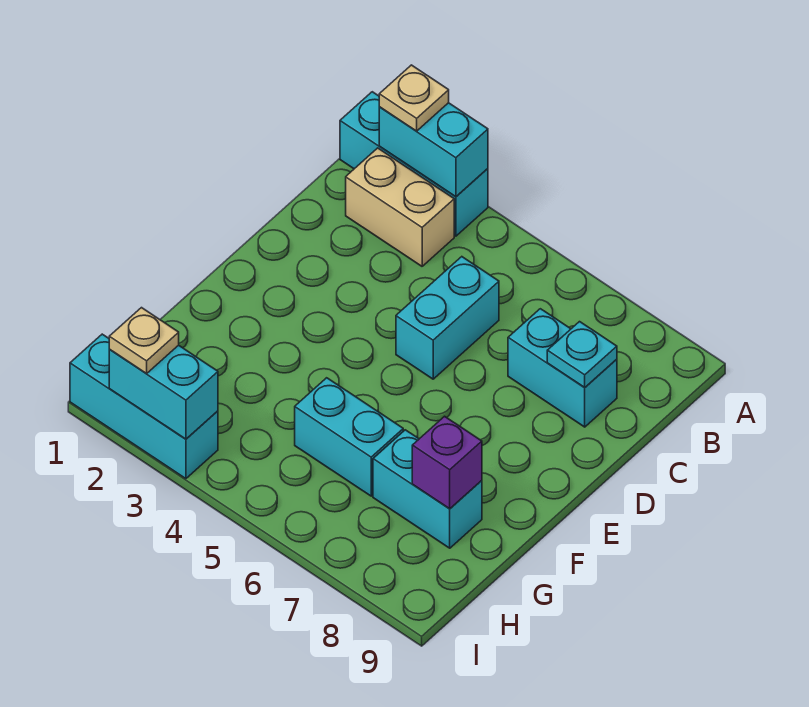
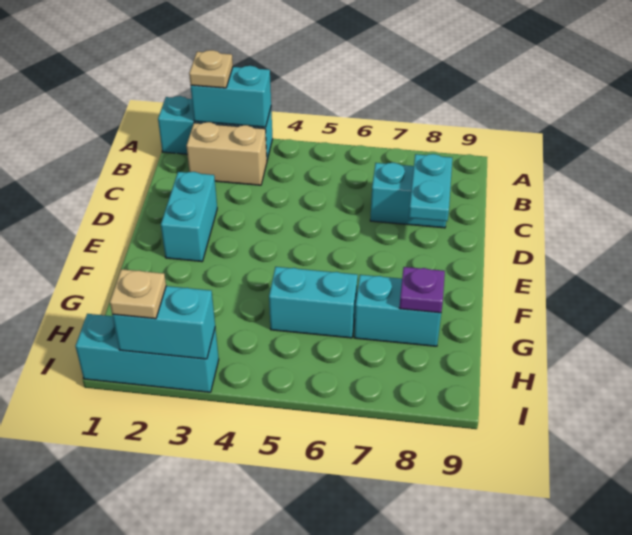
cyan brick C5:D5 level 1 -> cyan brick D2:E2 level 1
cyan plate C8 level 2 -> cyan plate C8:D8 level 2
purple brick G8 level 2 -> purple plate G8 level 2

